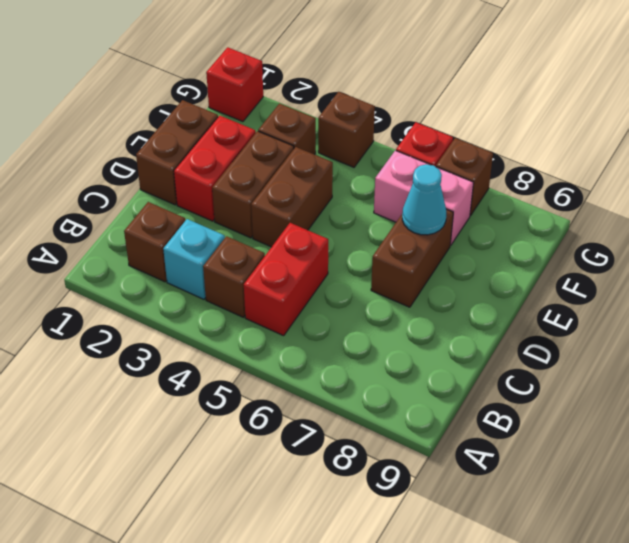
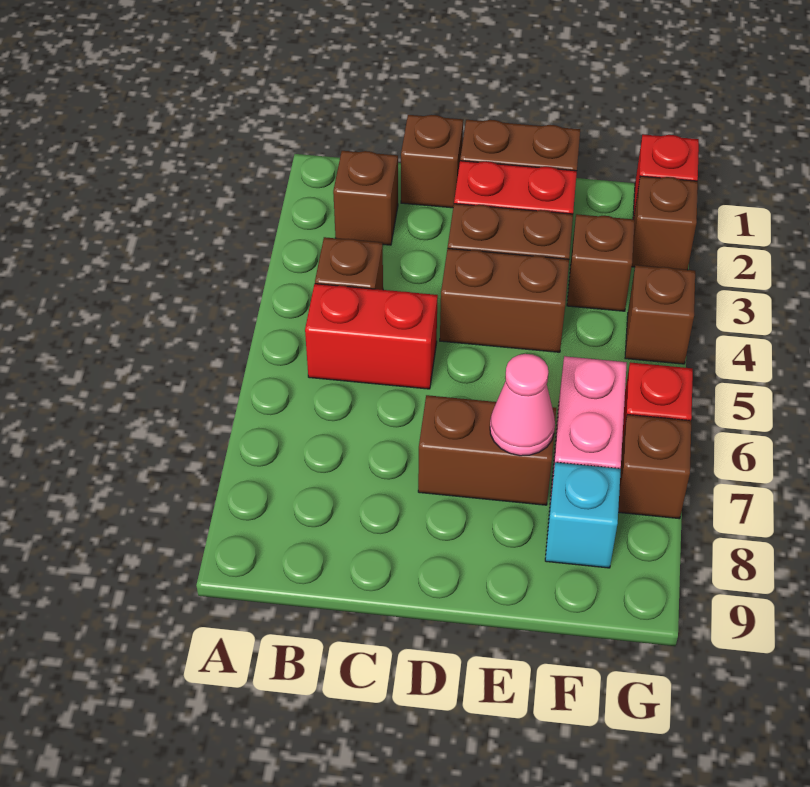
cyan brick B3 level 1 -> cyan brick F8 level 1
none -> brown brick C1 level 1
cyan cone E7 level 2 -> pink cone E7 level 2
none -> brown brick G2 level 1

